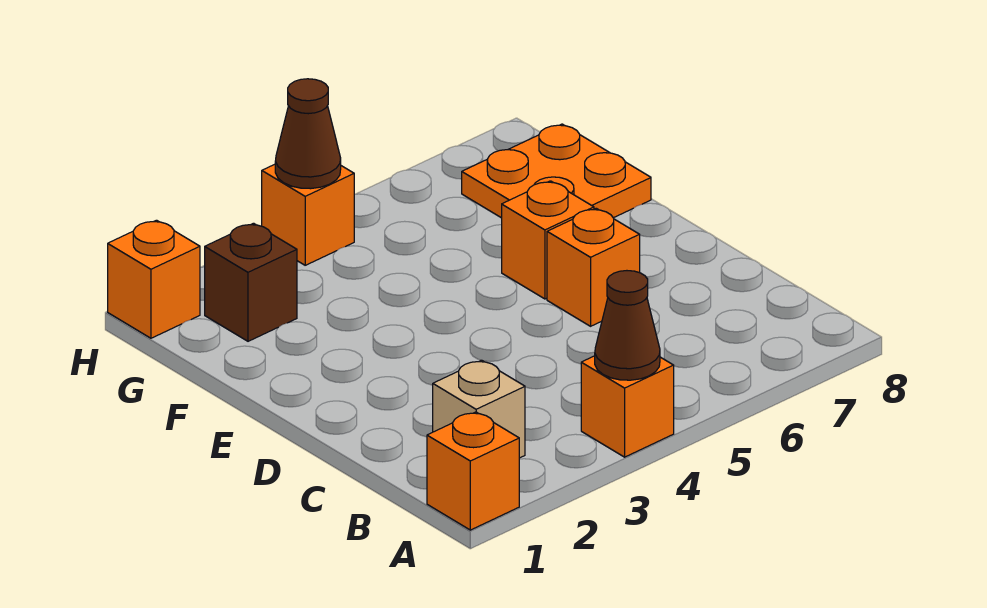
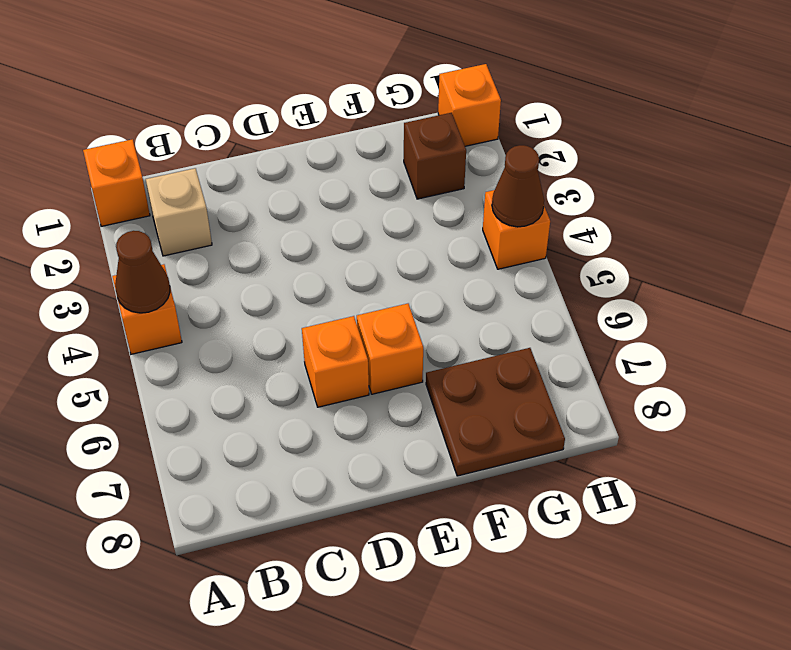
orange plate F7:G8 level 1 -> brown plate F7:G8 level 1

